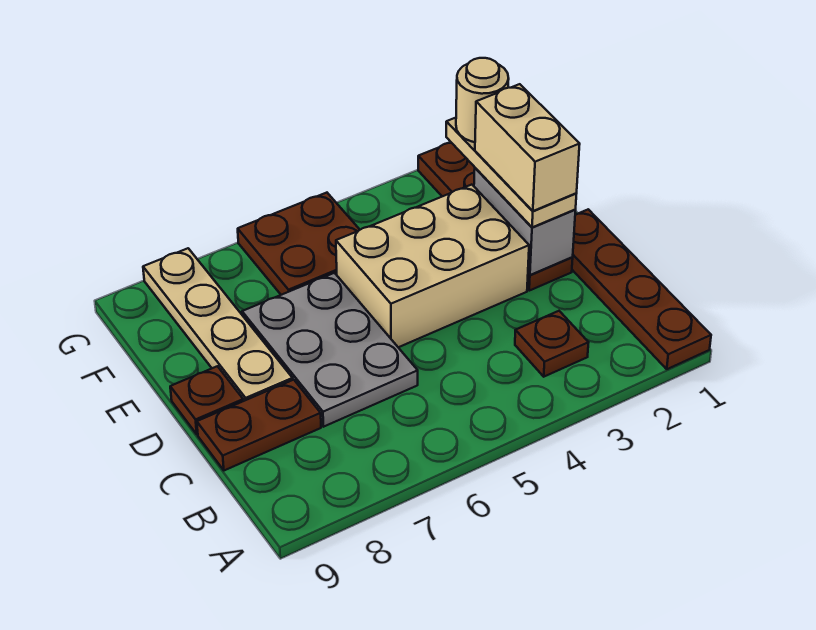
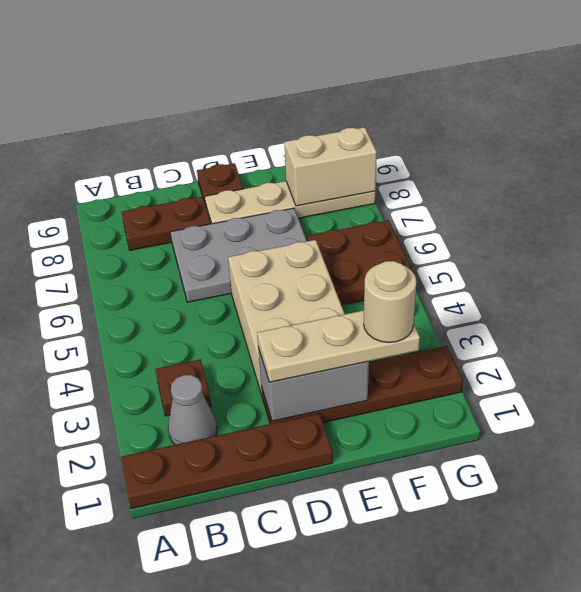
none -> grey cone B2 level 1
brown plate C8:C9 level 1 -> brown plate B8:C8 level 1
tan brick D2:E2 level 4 -> tan brick F8:G8 level 2

